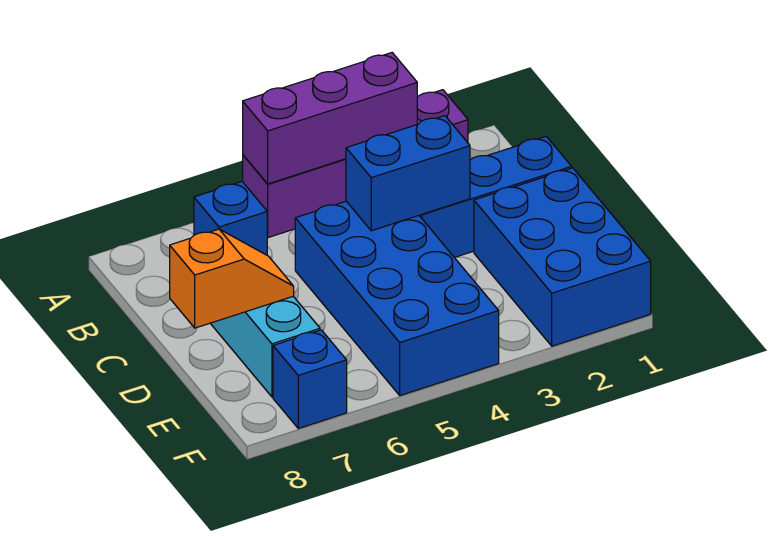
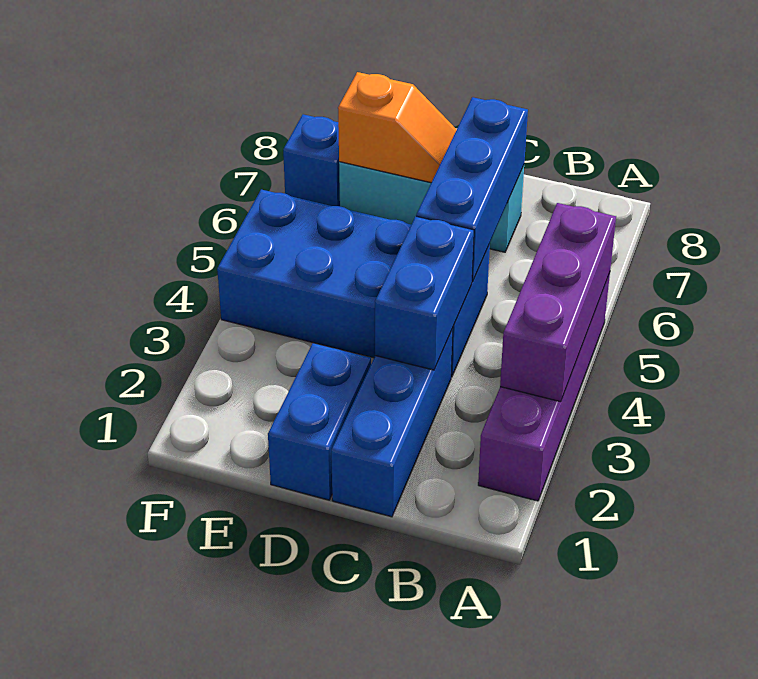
blue brick C7 level 2 -> blue brick C5:C7 level 2
blue brick D1:F2 level 1 -> blue brick D1:D2 level 1
orange slope D7:D8 level 2 top 8 -> orange slope D7:E7 level 2 top E

